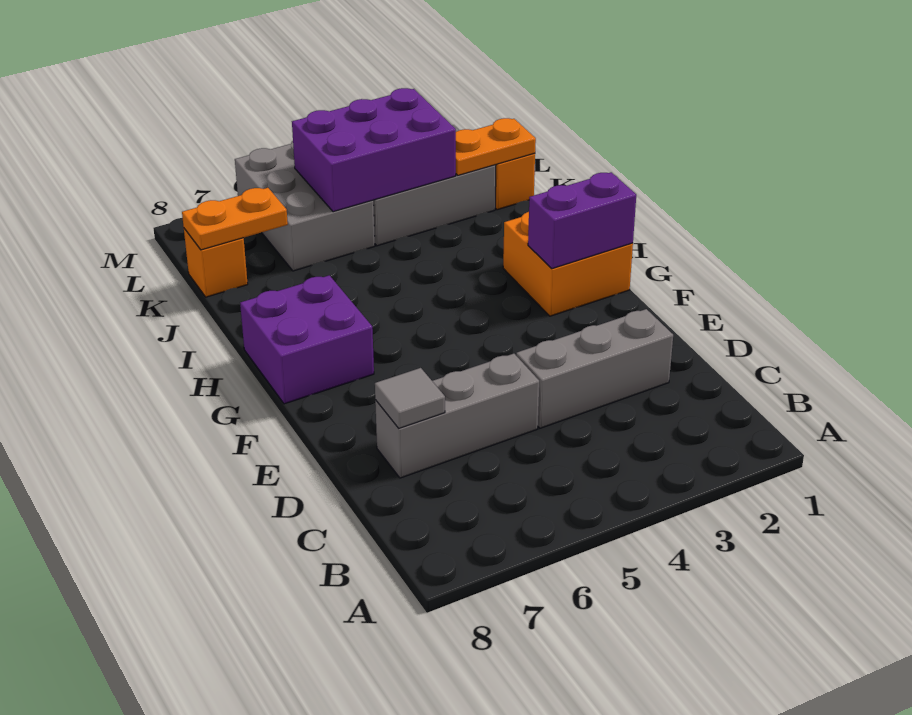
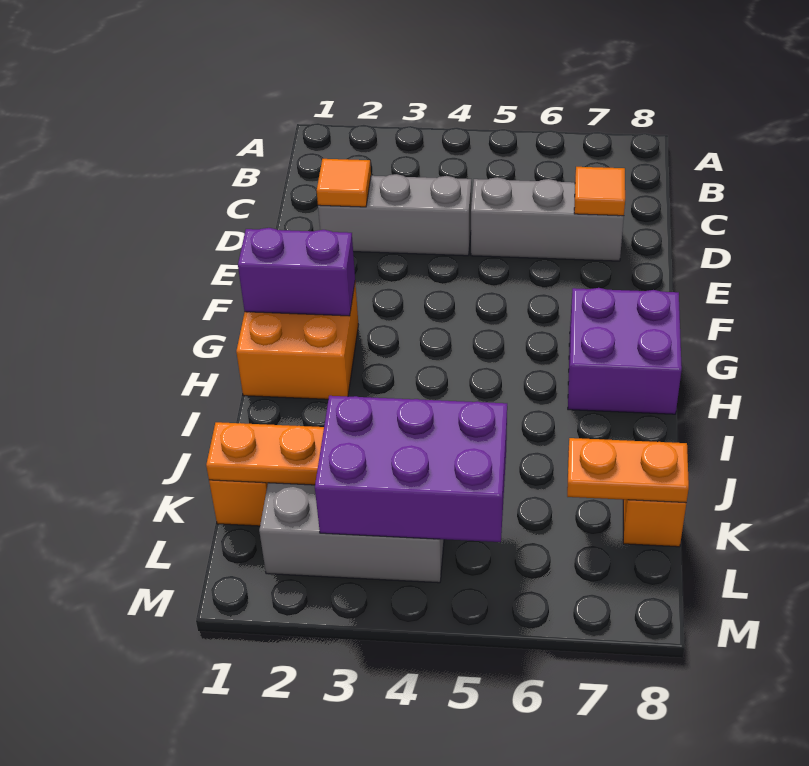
none -> orange tile D2 level 2
grey tile D7 level 2 -> orange tile D7 level 2
grey brick K5:M6 level 1 -> none

